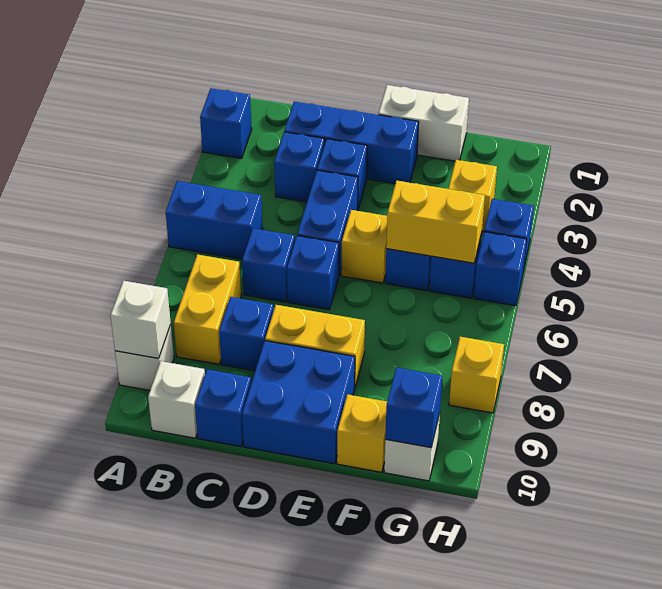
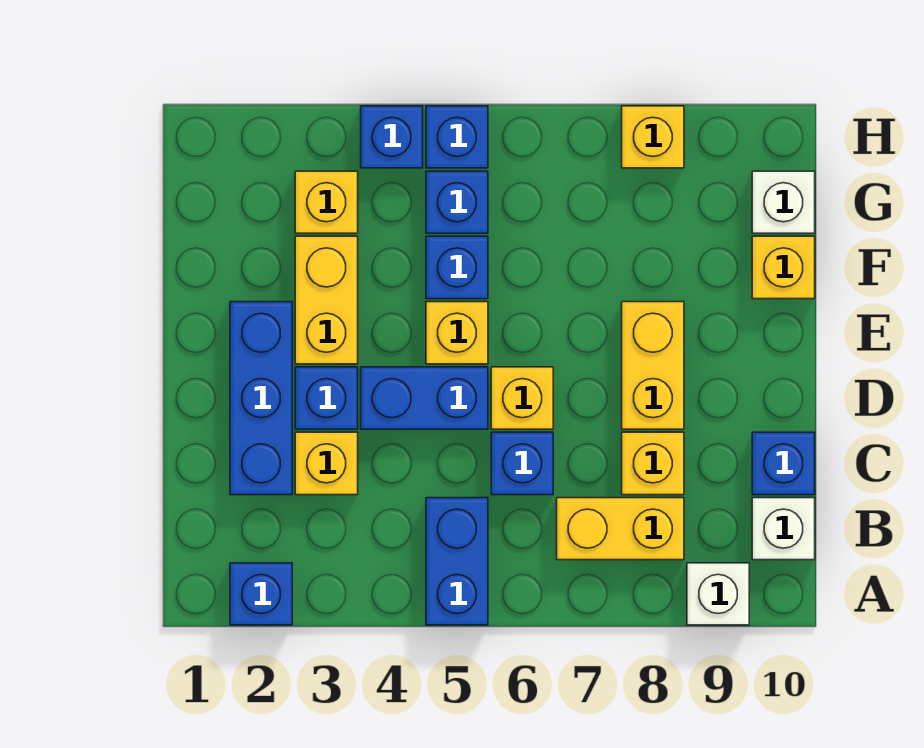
white brick A9 level 2 -> none
blue brick C3 level 1 -> yellow brick C3 level 1
blue brick C8 level 1 -> yellow brick C8 level 1
blue brick D6 level 1 -> yellow brick D6 level 1
blue brick D9:E10 level 1 -> none
white brick E1:F1 level 1 -> none
yellow brick F5:G5 level 2 -> yellow brick E3:F3 level 1
blue brick G10 level 2 -> none

